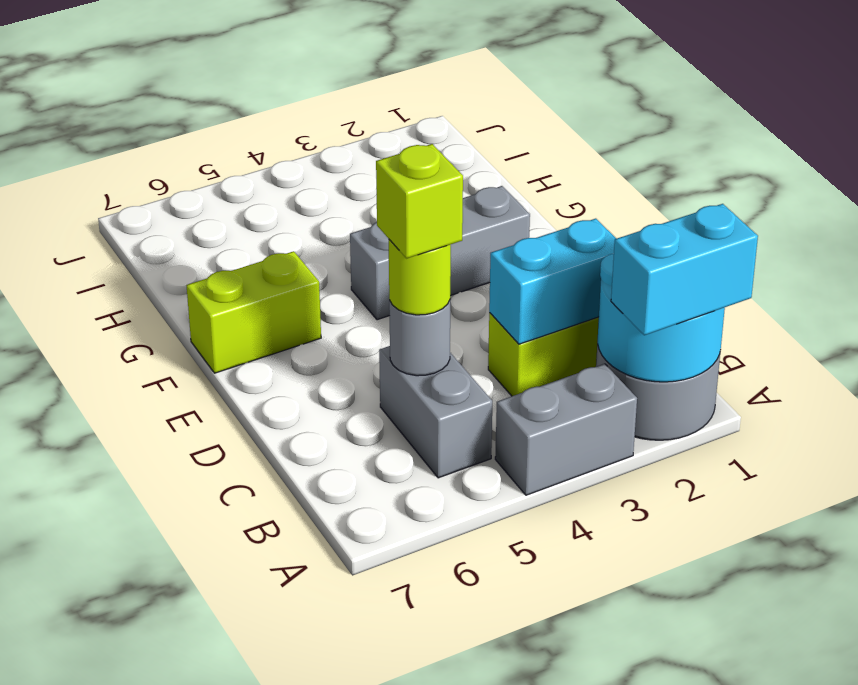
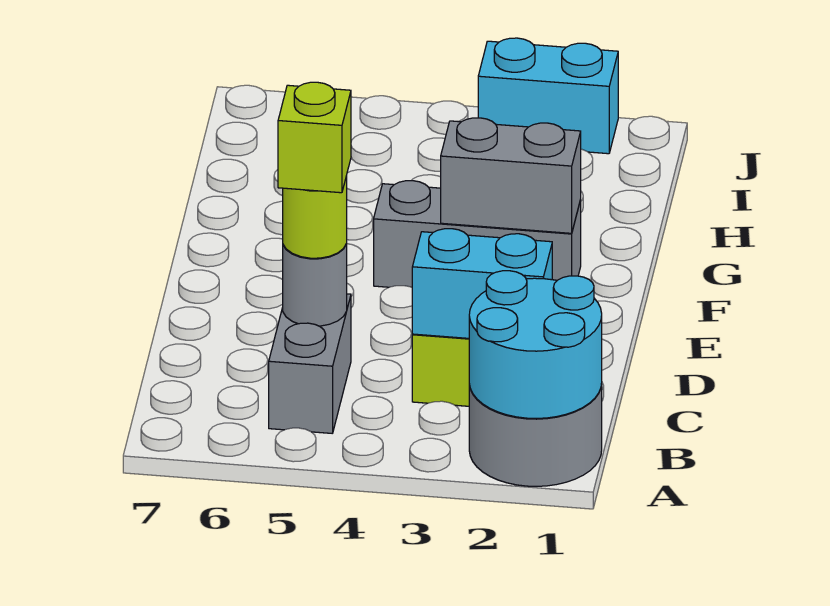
cyan brick A1:A2 level 3 -> cyan brick J2:J3 level 1
grey brick A3:A4 level 1 -> grey brick F2:F3 level 2
lime brick F6:F7 level 1 -> none

